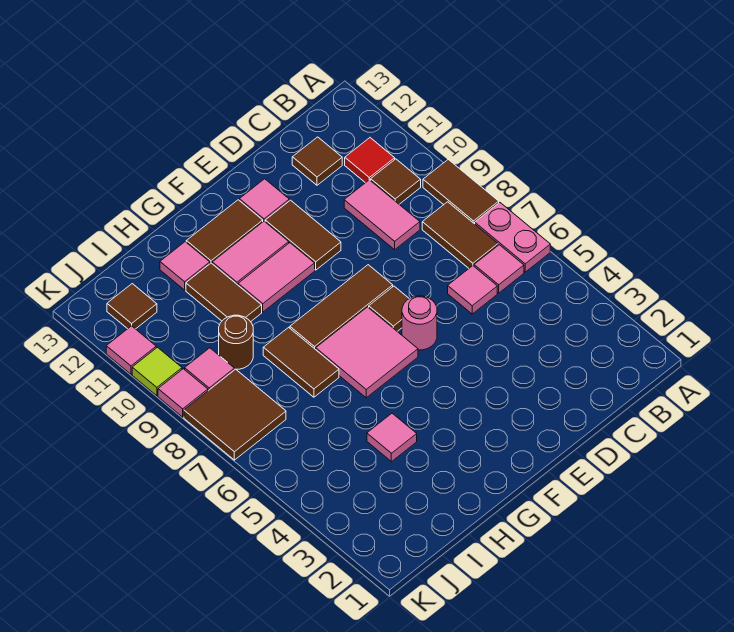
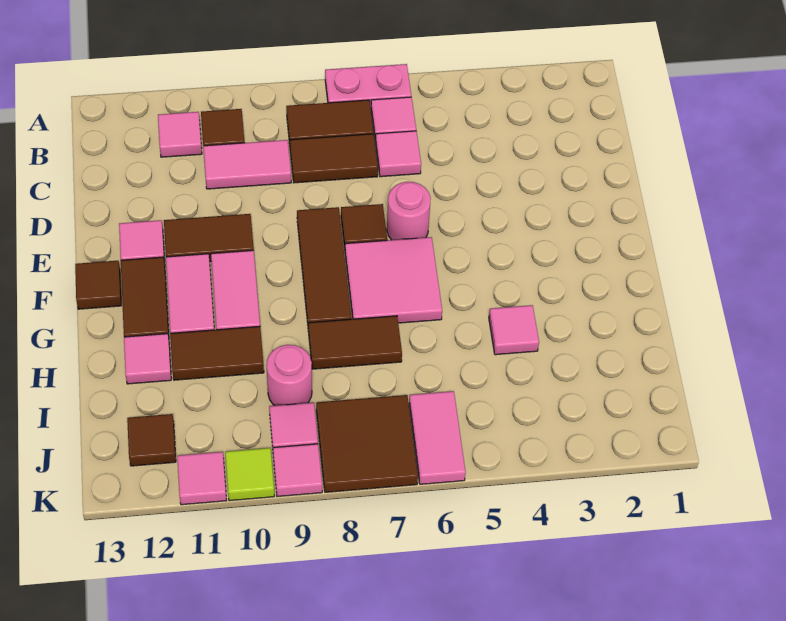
brown tile A8:A9 level 1 -> brown tile C7:C8 level 1
red tile B11 level 1 -> pink tile B11 level 1
brown tile C12 level 1 -> brown tile F13 level 1
brown round brick I9 level 1 -> pink round brick I9 level 1
none -> pink tile J6:K6 level 1

